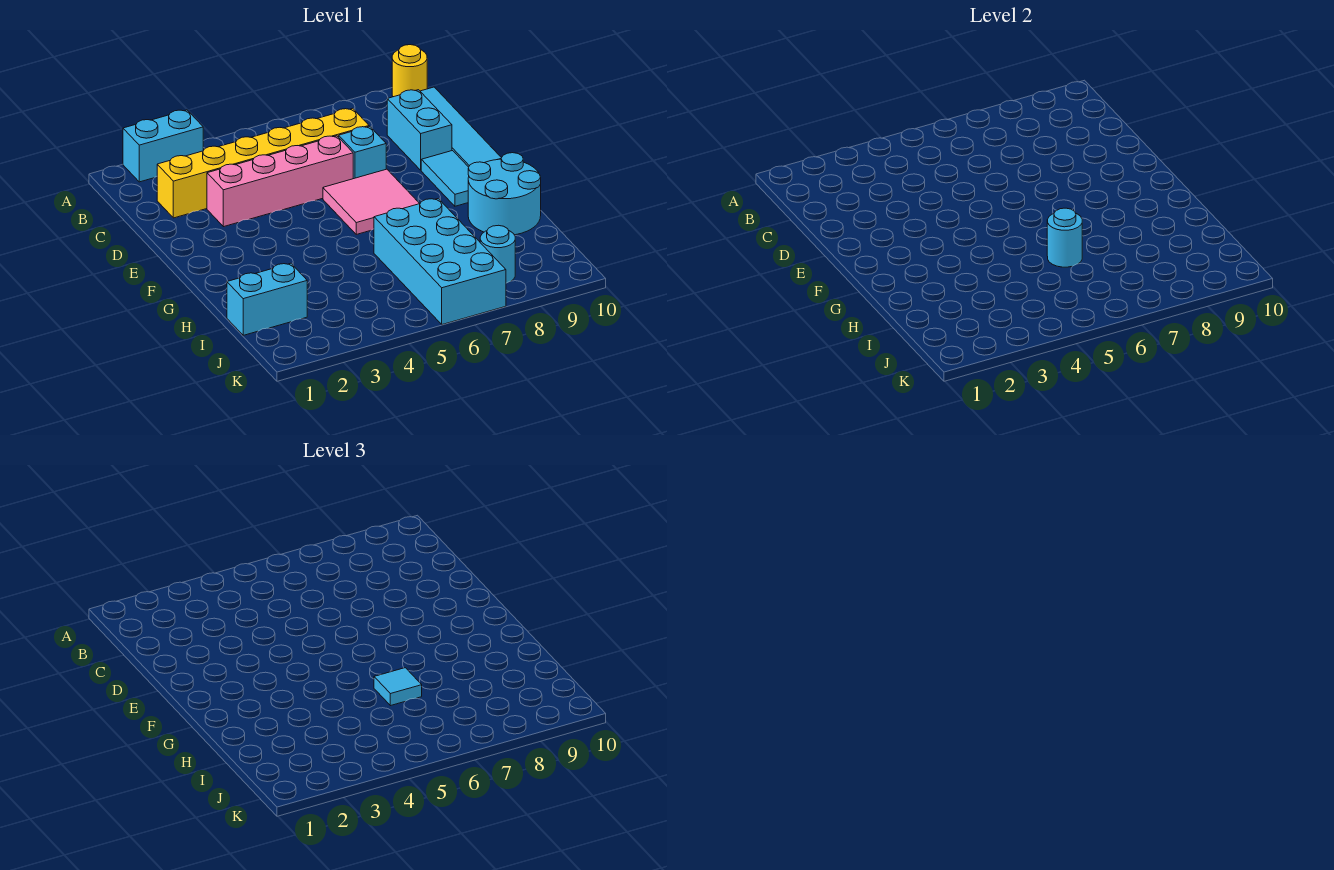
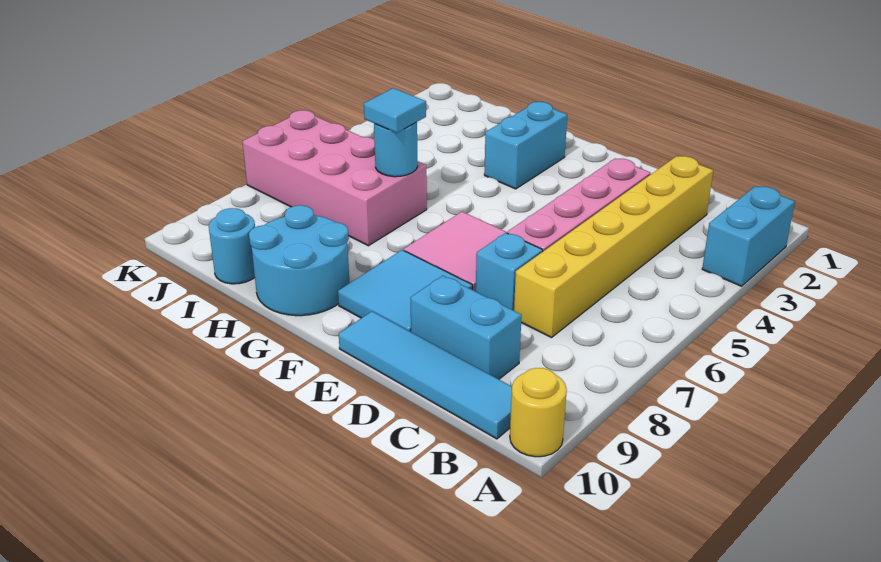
cyan tile E9:F9 level 1 -> cyan tile E8:F9 level 1
cyan brick H6:K7 level 1 -> pink brick H6:K7 level 1
cyan brick I1:I2 level 1 -> cyan brick G2:G3 level 1
cyan round brick J8 level 1 -> cyan round brick I10 level 1

